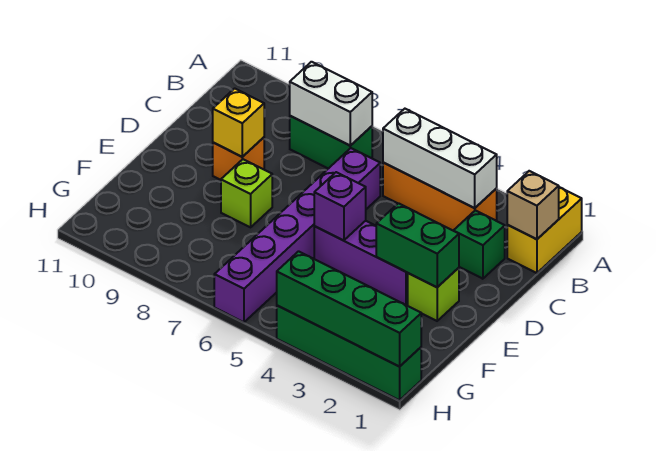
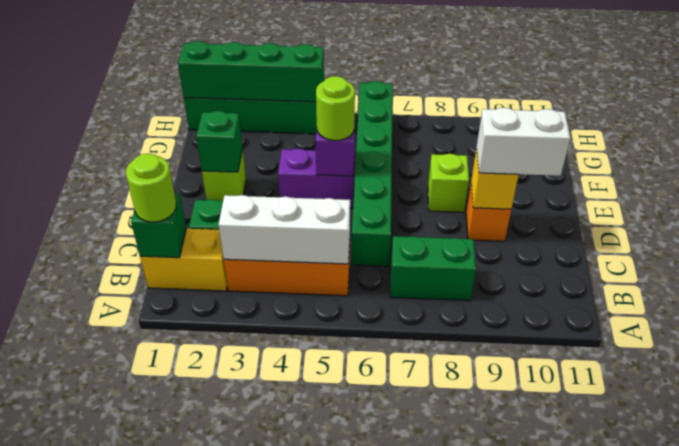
yellow brick A1:B1 level 1 -> yellow brick B1:B2 level 1
tan brick B1 level 2 -> green brick B1 level 2
none -> lime round brick B1 level 3
white brick B7:B8 level 2 -> white brick D9:D10 level 3
purple brick C6:H6 level 1 -> green brick C6:H6 level 1
green brick E2:E3 level 2 -> green brick E2 level 2
purple brick E3:E5 level 1 -> purple brick E4:E5 level 1
none -> lime round brick E5 level 3

